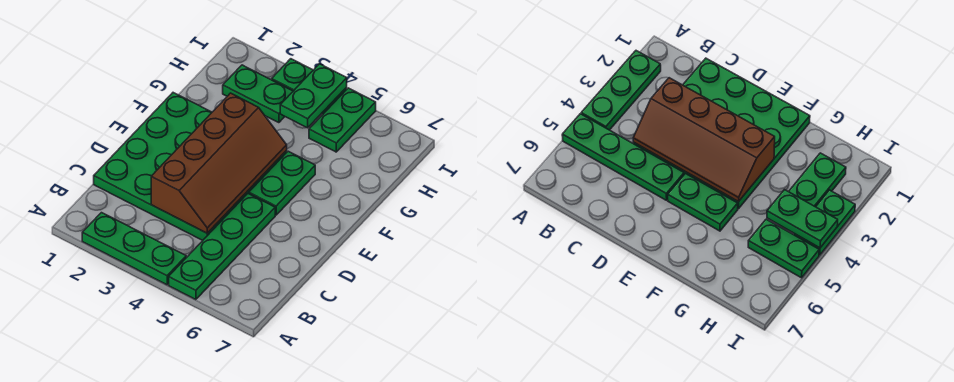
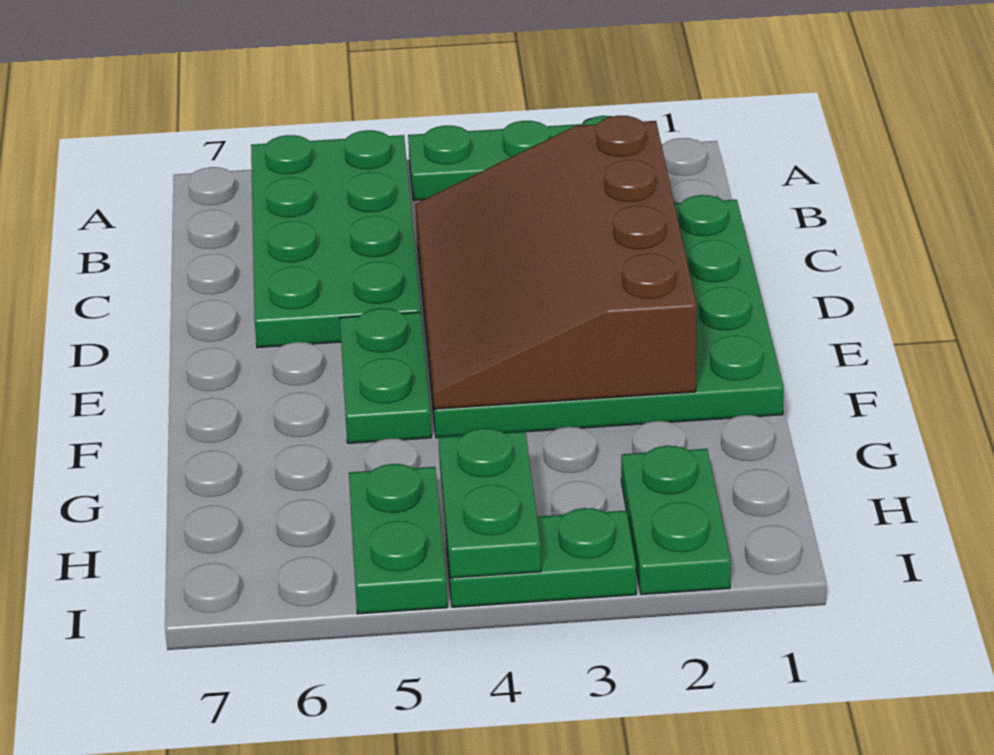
green plate A5:D5 level 1 -> green plate A5:D6 level 1
brown slope C3:F4 level 2 top 3 -> brown slope C2:F4 level 2 top 2
green plate H2:H3 level 1 -> green plate H2:I2 level 1

